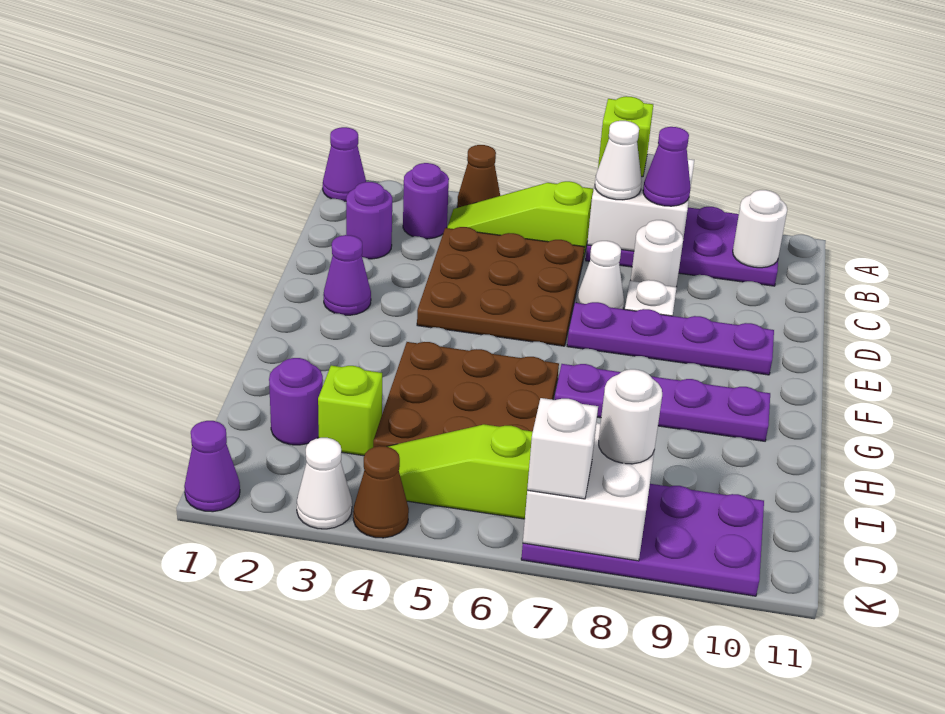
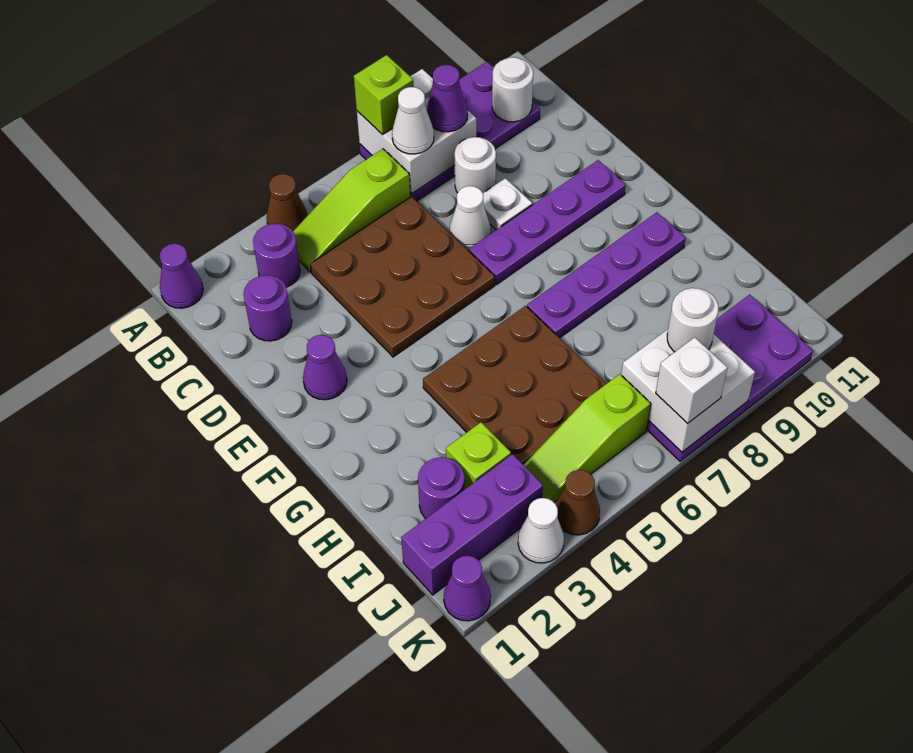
none -> purple brick J1:J3 level 1

